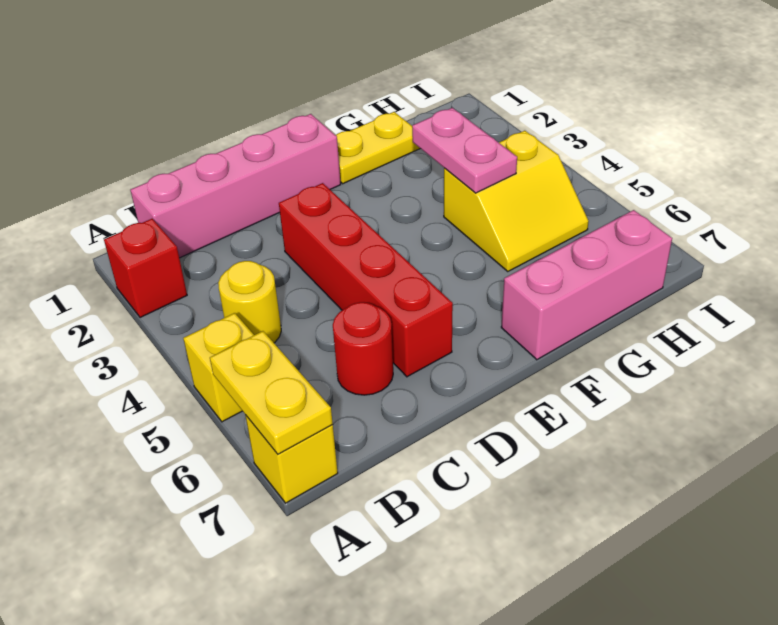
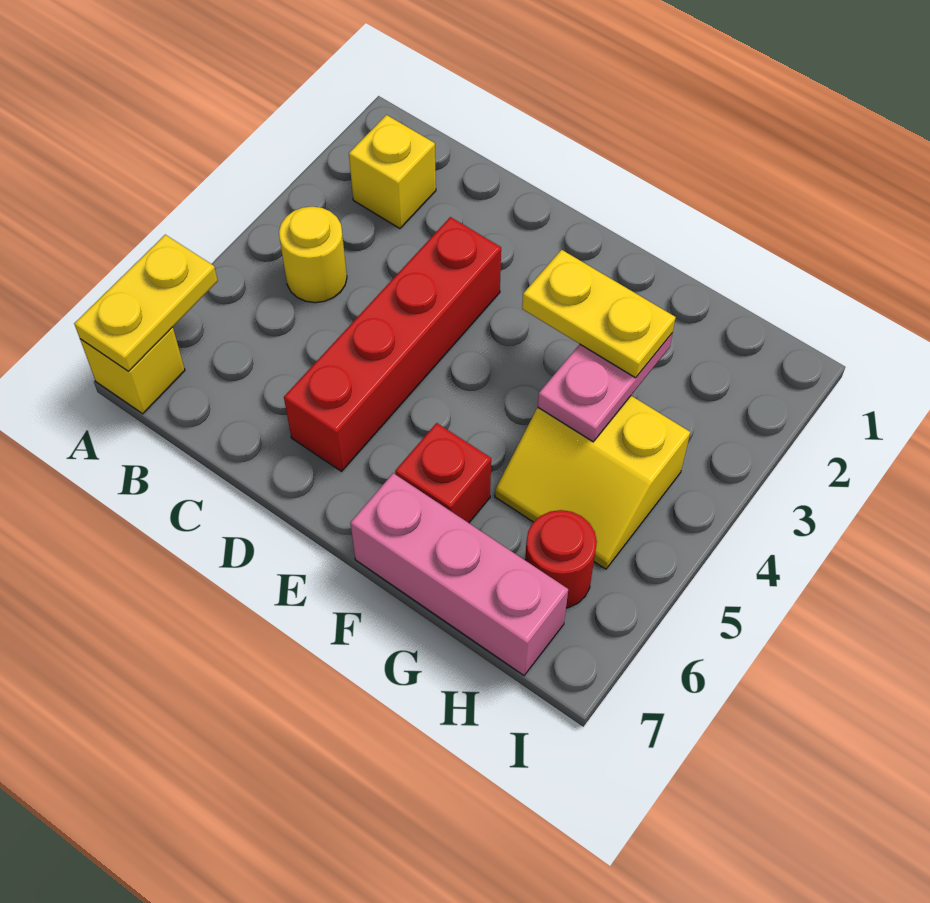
red brick A2 level 1 -> red brick F6 level 1
yellow brick A5 level 1 -> yellow brick B2 level 1
pink brick B1:E1 level 1 -> none
red round brick C6 level 1 -> red round brick H6 level 1
yellow plate F1:G1 level 1 -> yellow plate F3:G3 level 3

